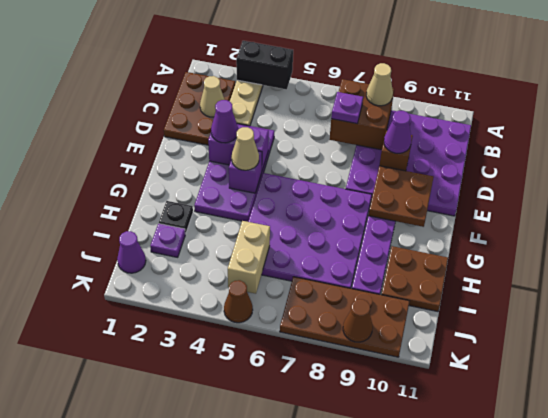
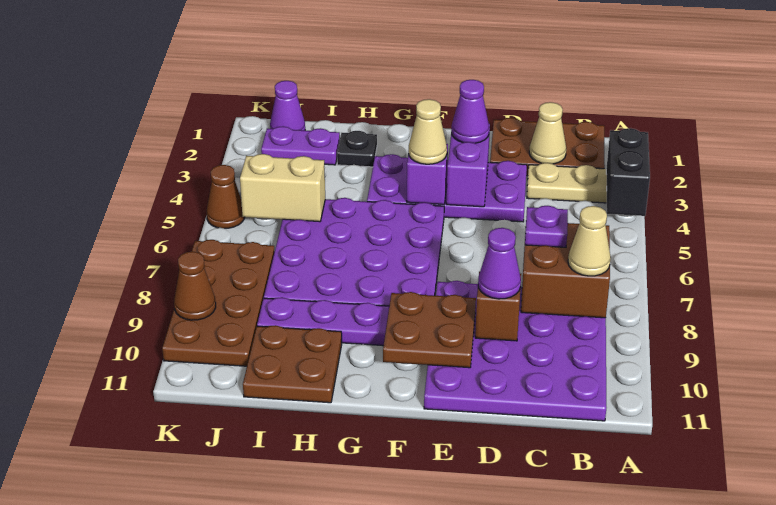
purple plate I2 level 1 -> purple plate I2:J2 level 1

